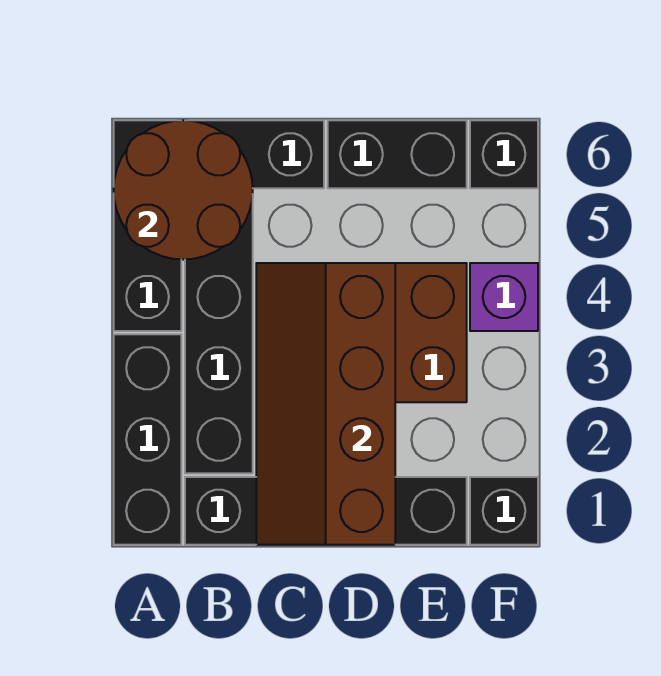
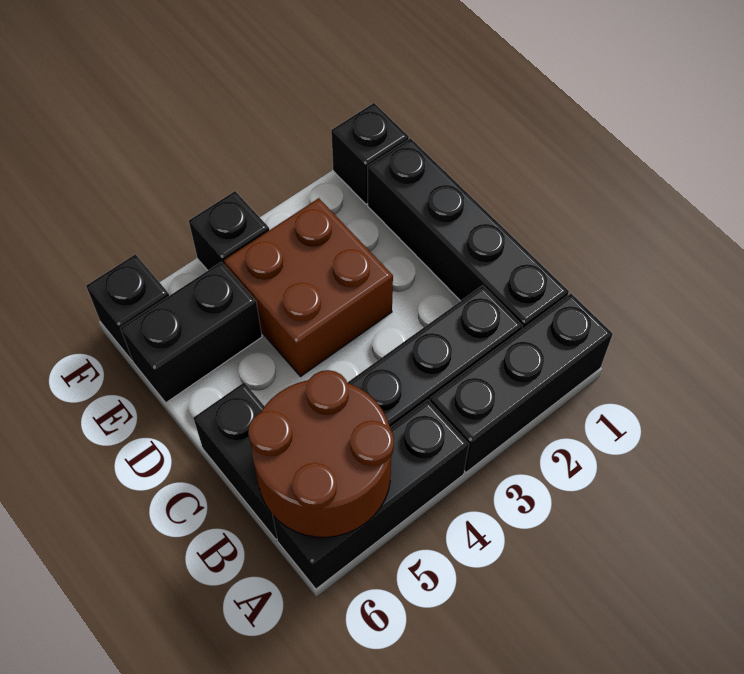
brown slope C1:D4 level 2 top D -> none
black brick D6:E6 level 1 -> black brick E5:E6 level 1
purple brick F4 level 1 -> black brick F4 level 1

